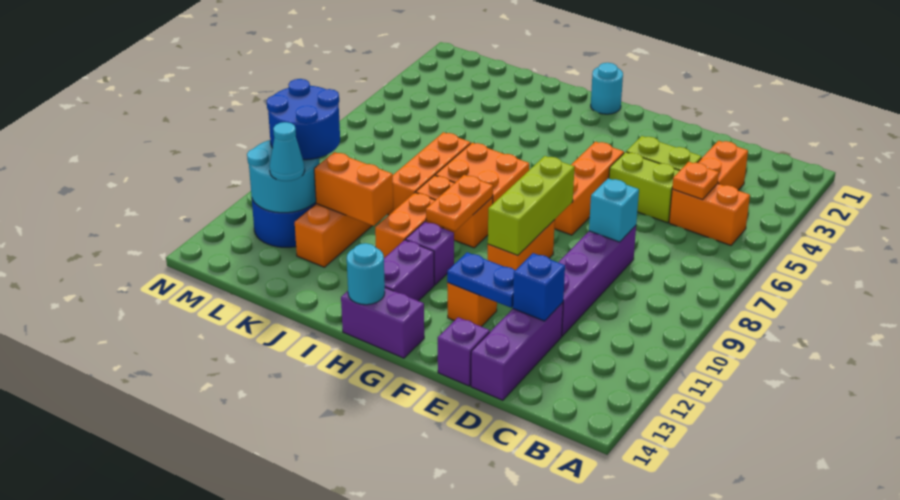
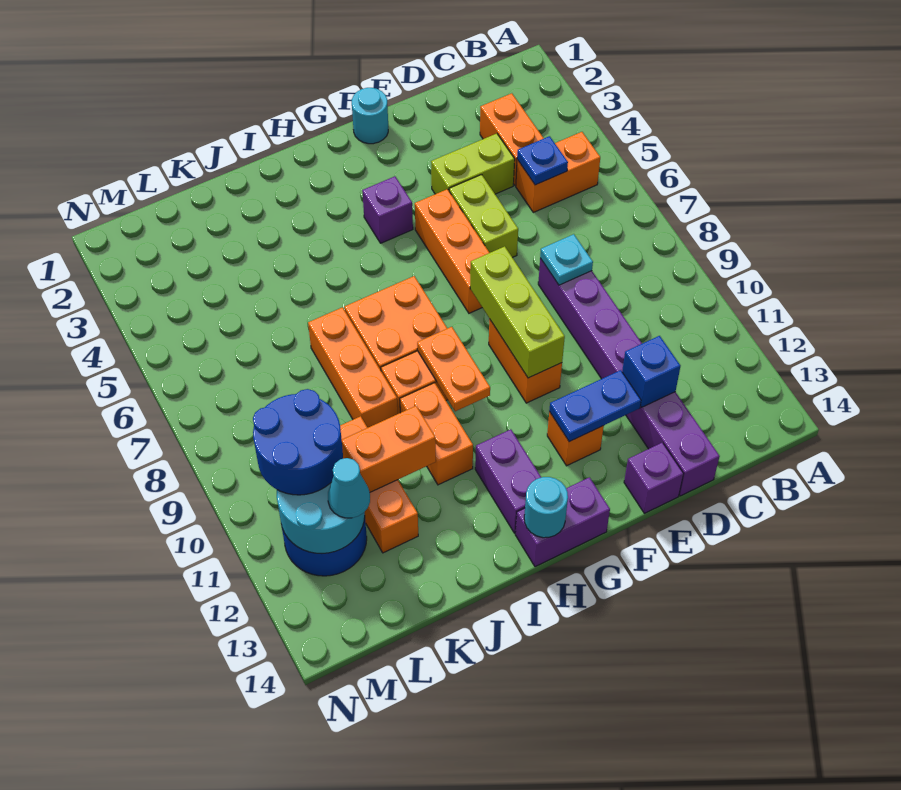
orange plate C5 level 2 -> blue plate C5 level 2
lime brick D5:E5 level 1 -> lime brick E5:E6 level 1
cyan brick D8 level 2 -> cyan plate D8 level 2
cyan round brick H1 level 1 -> cyan round brick F1 level 1
purple brick H11 level 1 -> purple brick G4 level 1

